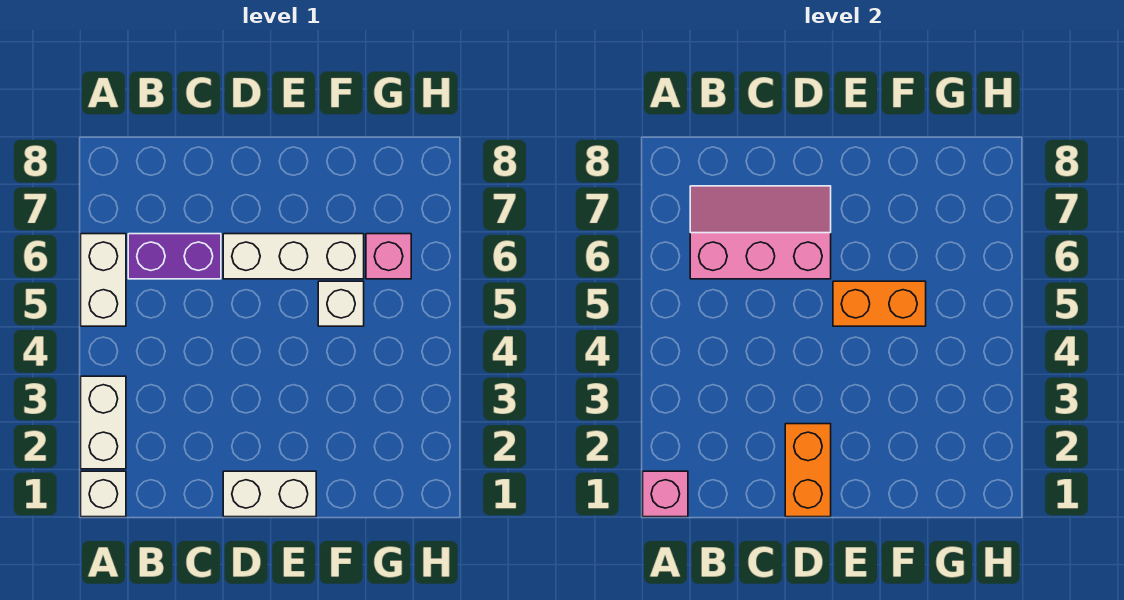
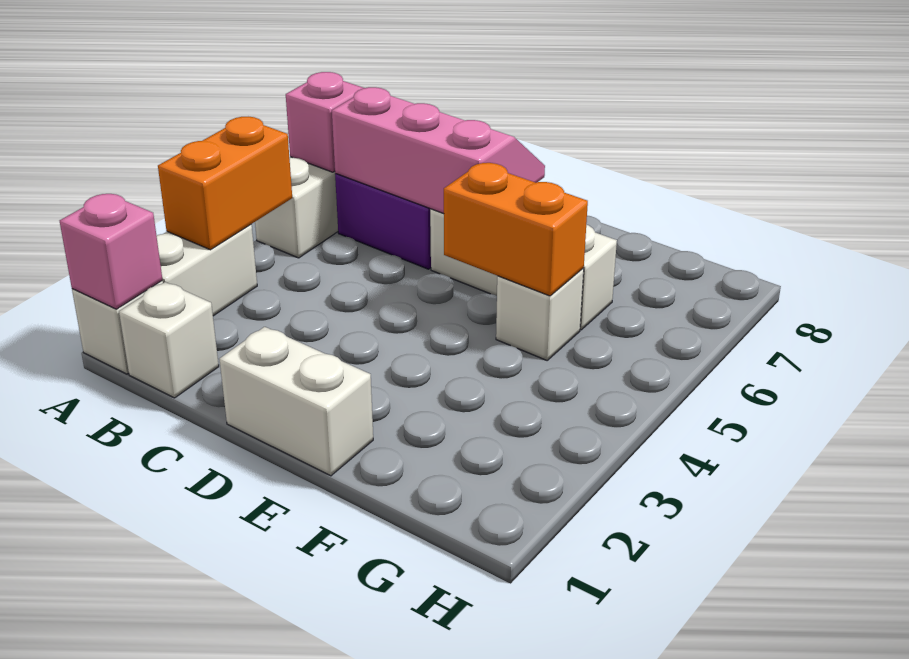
none -> white brick B1 level 1
orange brick D1:D2 level 2 -> orange brick A3:A4 level 2
pink brick G6 level 1 -> pink brick A6 level 2

